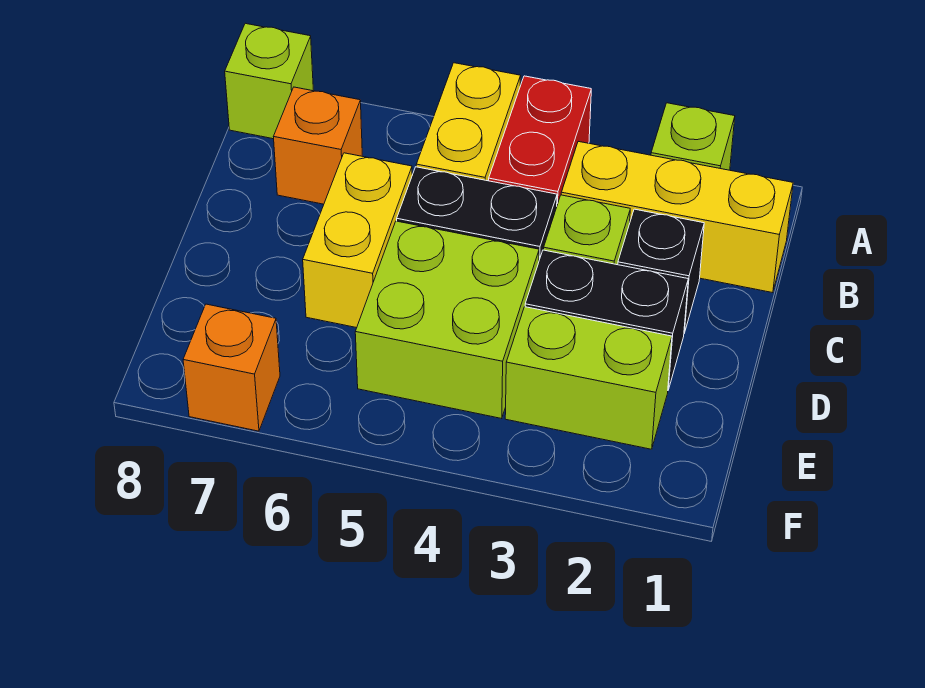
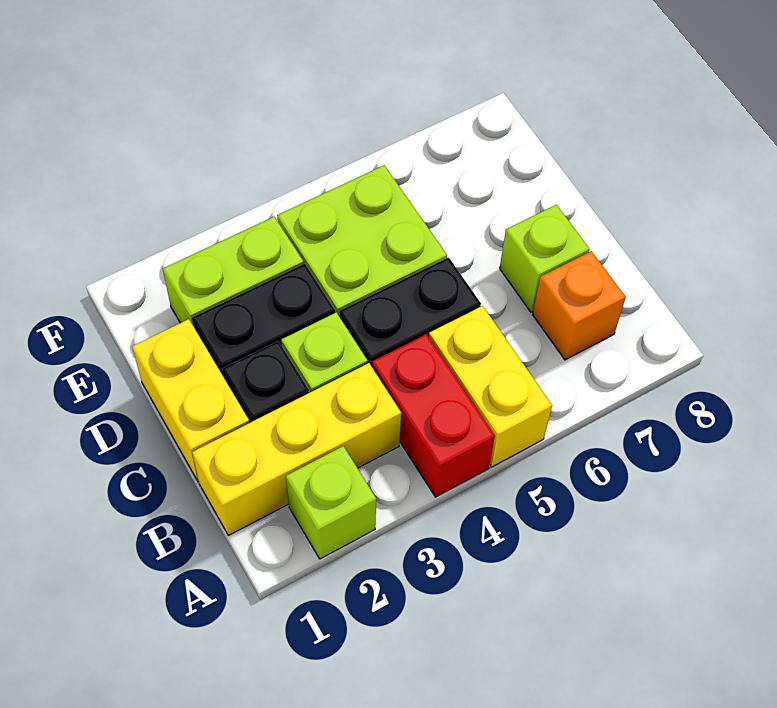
lime brick A8 level 1 -> lime brick C7 level 1
yellow brick C6:D6 level 1 -> yellow brick C1:D1 level 1
orange brick F7 level 1 -> none

